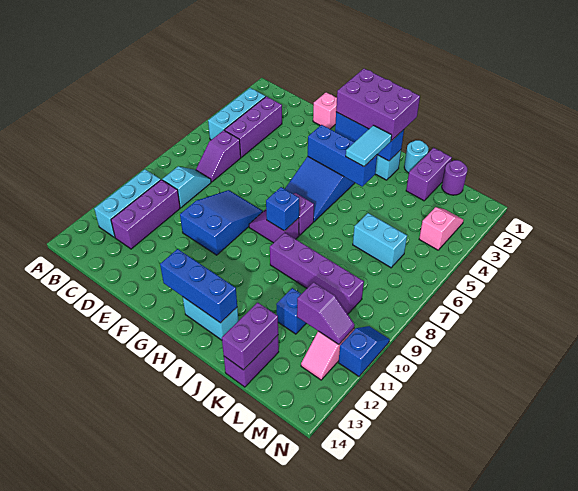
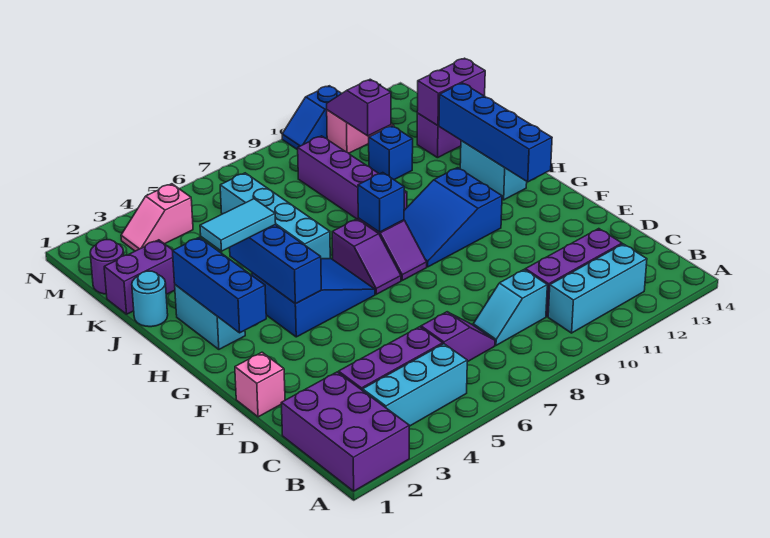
blue slope E8:F10 level 1 top 10 -> blue slope G9:H11 level 1 top 11
purple brick G1:I2 level 3 -> purple brick A1:C2 level 1
blue brick G13:I13 level 2 -> blue brick G13:J13 level 2
cyan brick K6:L6 level 1 -> cyan brick I6:L6 level 1

